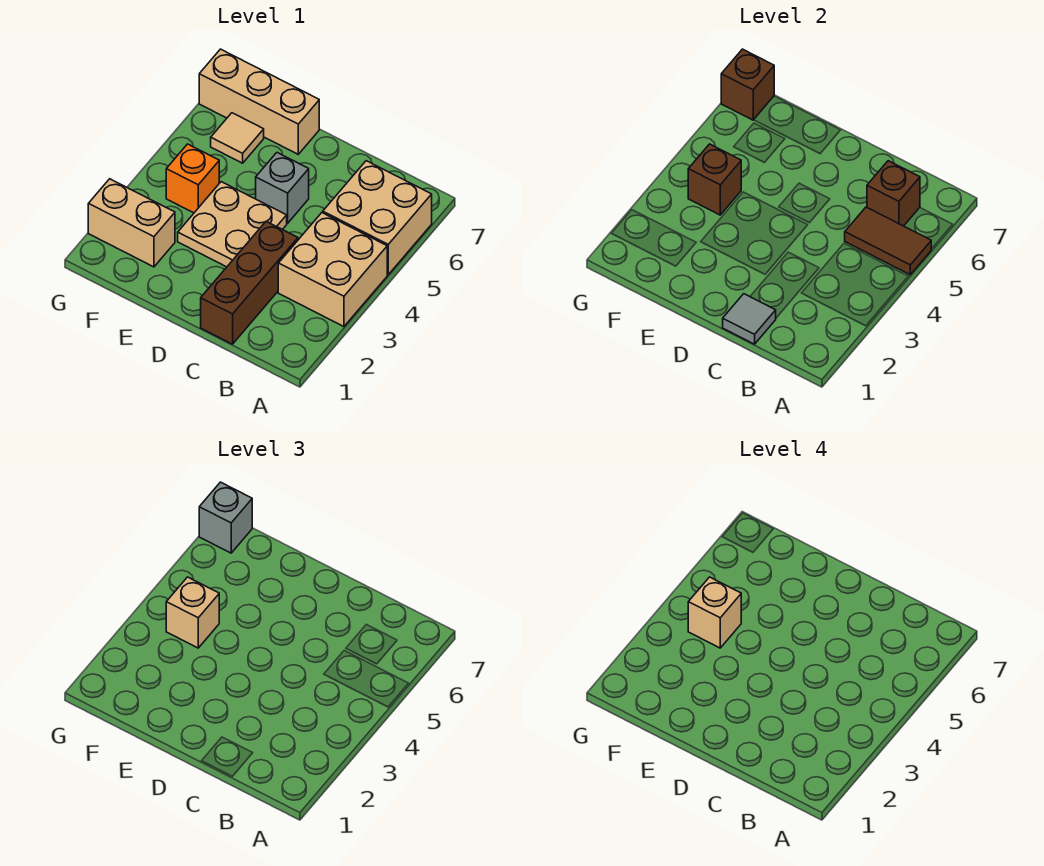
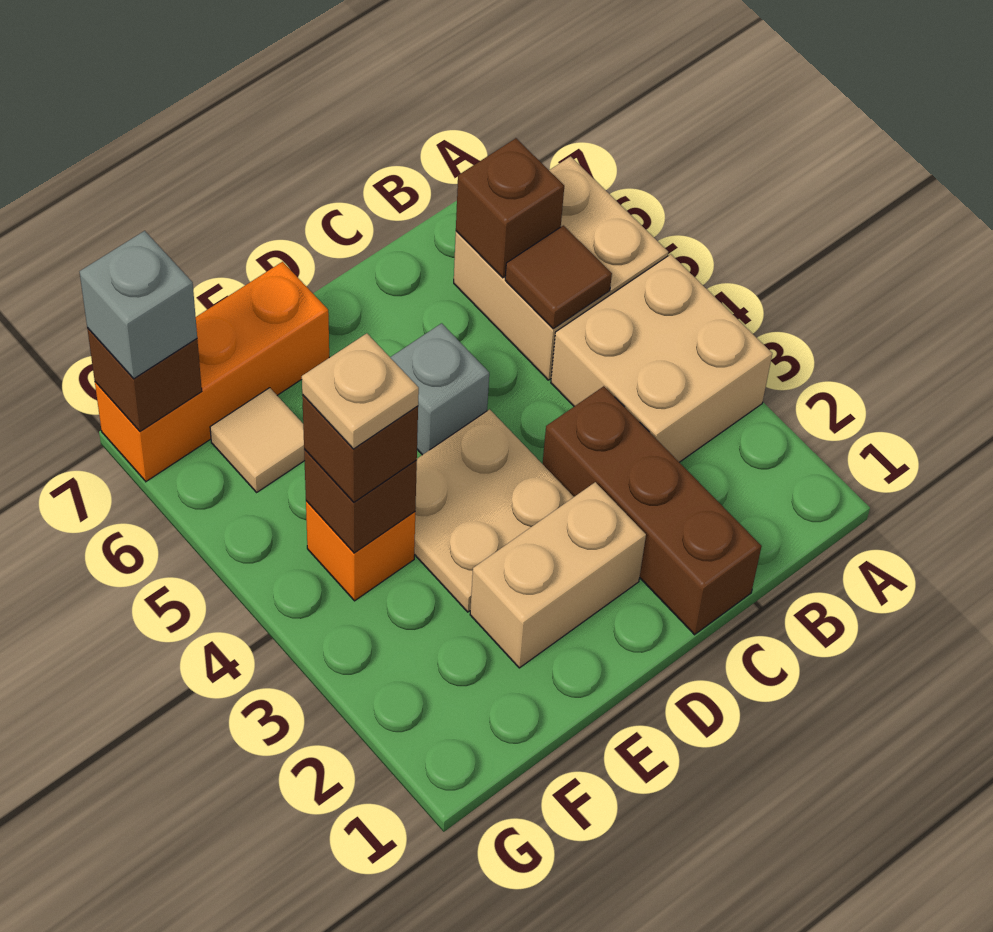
brown tile A5:B5 level 2 -> brown tile B5 level 2
grey tile C1 level 2 -> none
tan brick E7:G7 level 1 -> orange brick E7:G7 level 1
tan brick F2:G2 level 1 -> tan brick D2:E2 level 1
tan brick F4 level 3 -> brown brick F4 level 3
tan brick F4 level 4 -> tan plate F4 level 4

